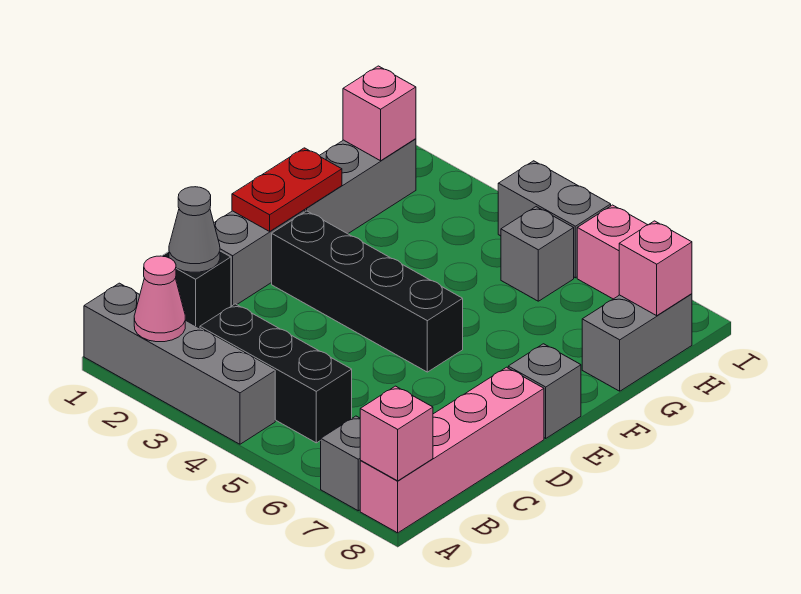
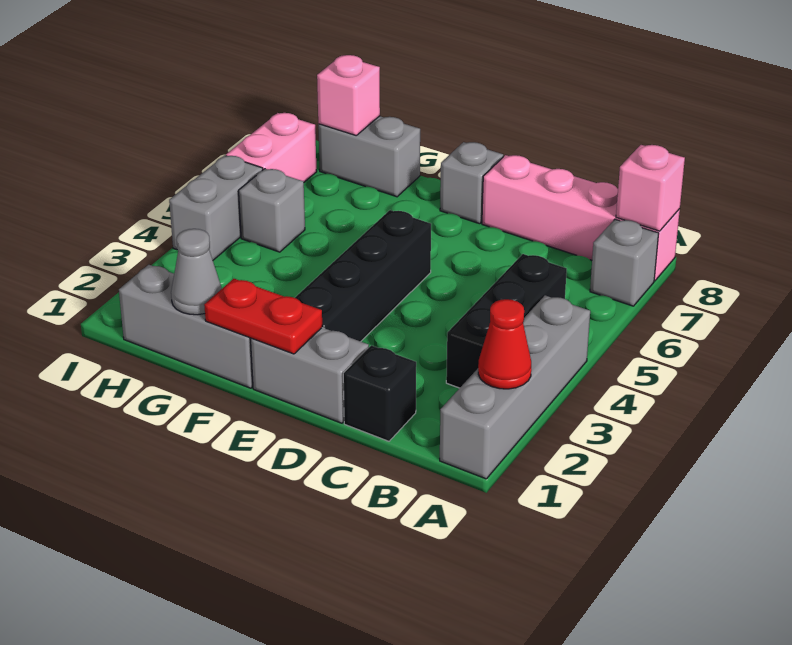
pink cone A2 level 2 -> red cone A2 level 2
grey cone C1 level 2 -> grey cone G1 level 2
pink brick H1 level 2 -> none

